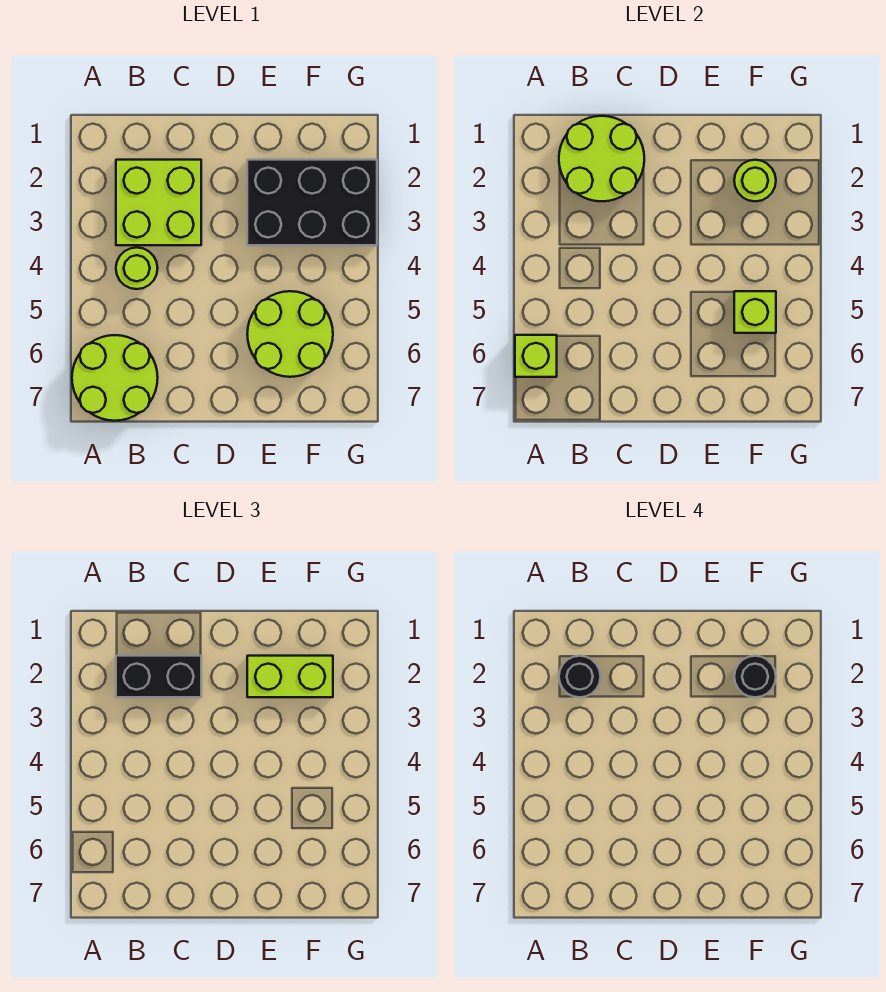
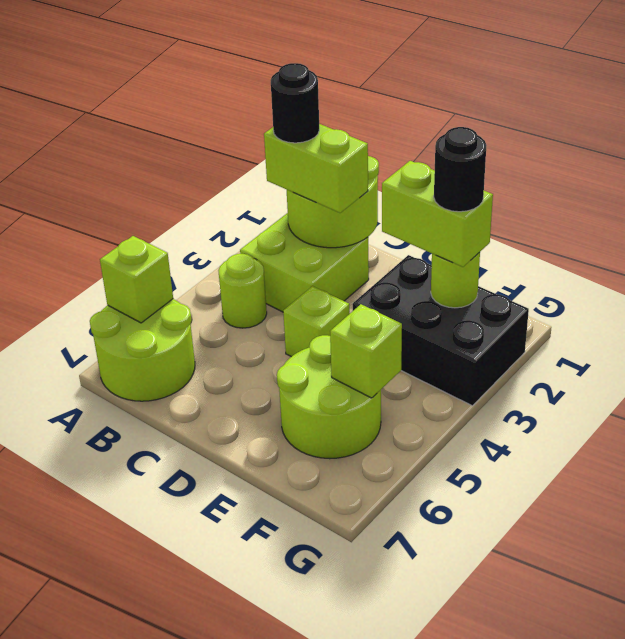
black brick B2:C2 level 3 -> lime brick B2:C2 level 3
none -> lime brick D4 level 1

